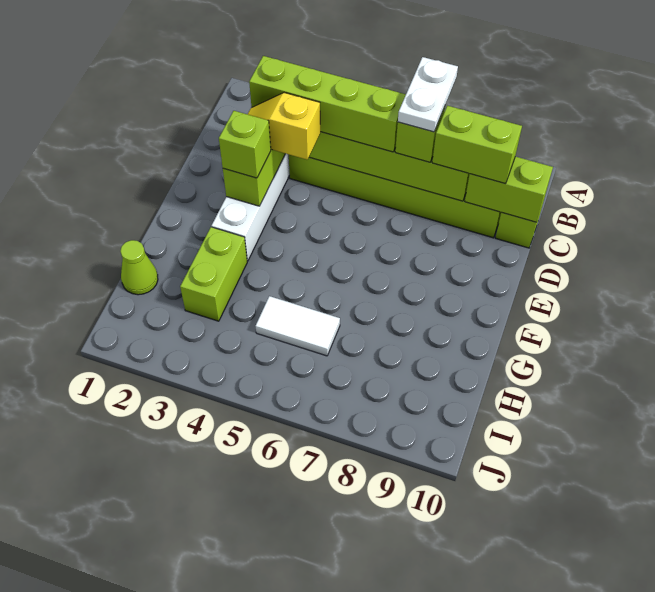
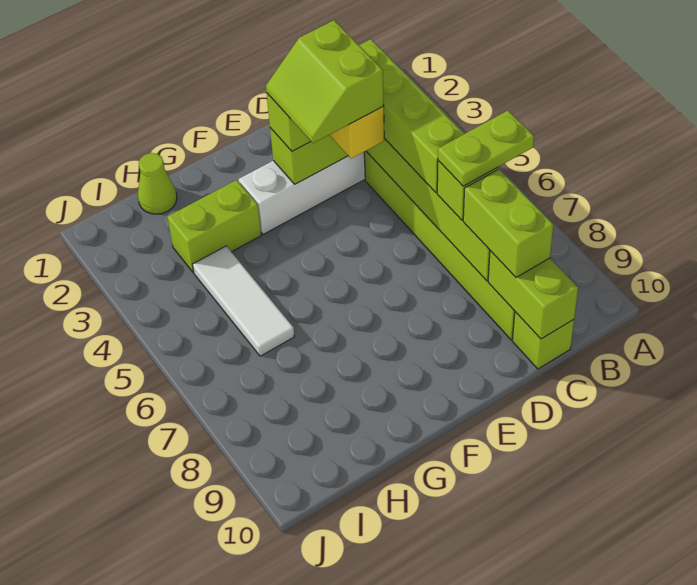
white plate B7:C7 level 4 -> lime plate B7:C7 level 4
none -> lime slope D3:E4 level 4 top D
white tile H5:H6 level 1 -> white tile H4:H6 level 1

